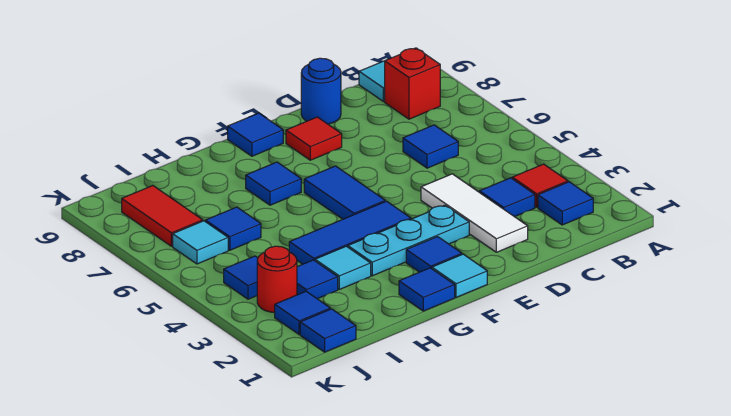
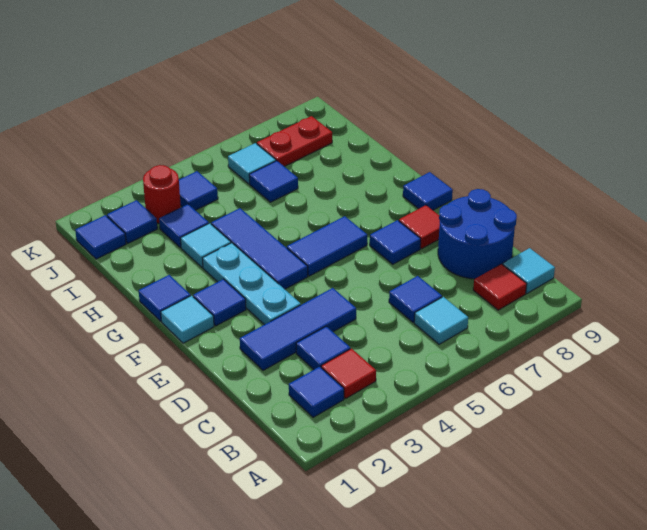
none -> cyan tile B6 level 1
red brick B8 level 1 -> red tile B8 level 1
white tile D2:D4 level 1 -> blue tile D2:D4 level 1
blue round brick D9 level 1 -> blue round brick C8:D9 level 1
blue tile G7 level 1 -> blue tile E7 level 1
red tile J7:J8 level 1 -> red plate J7:J8 level 1

